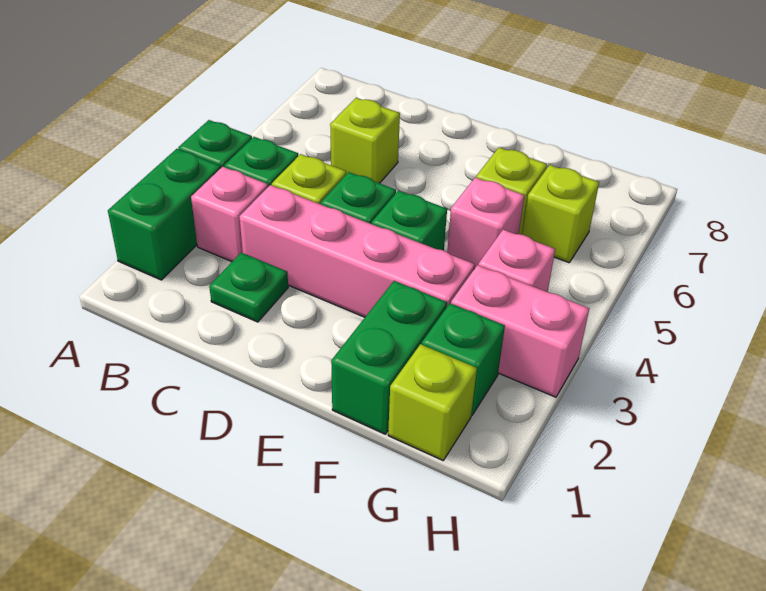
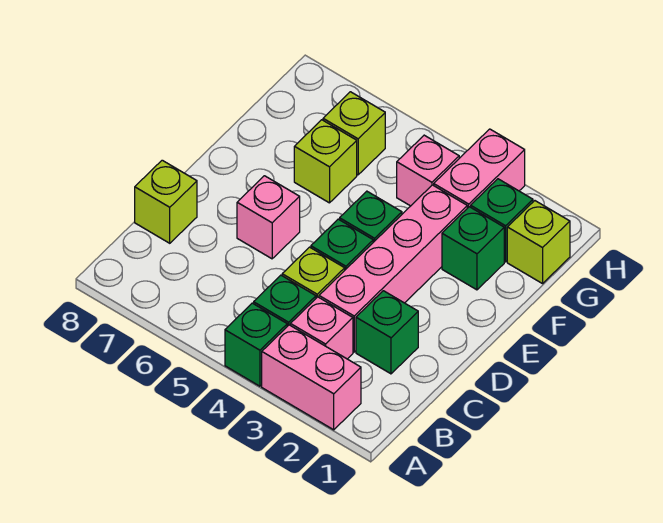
green brick A2:A3 level 1 -> pink brick A2:A3 level 1
green plate C2 level 1 -> green brick C2 level 1
lime brick C6 level 1 -> lime brick C8 level 1
green brick F1:F2 level 1 -> green brick F2 level 1
pink brick F5 level 1 -> pink brick D6 level 1

